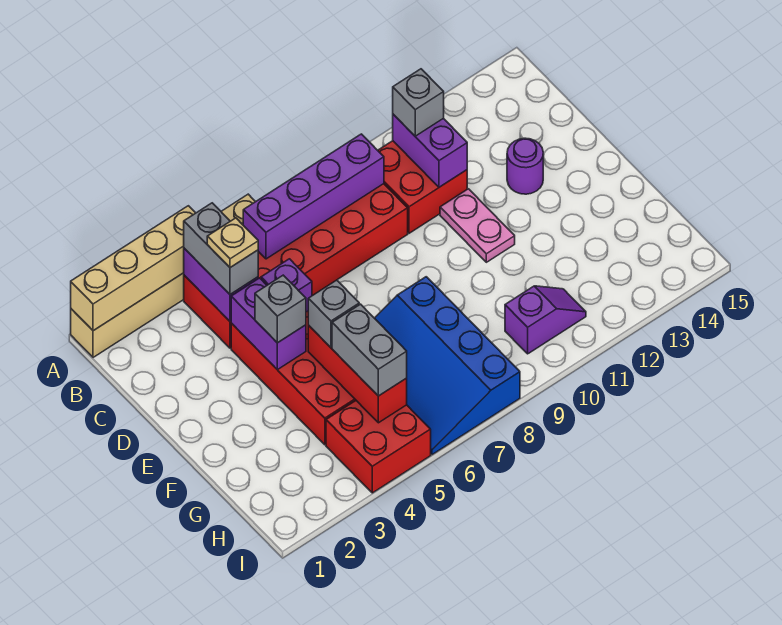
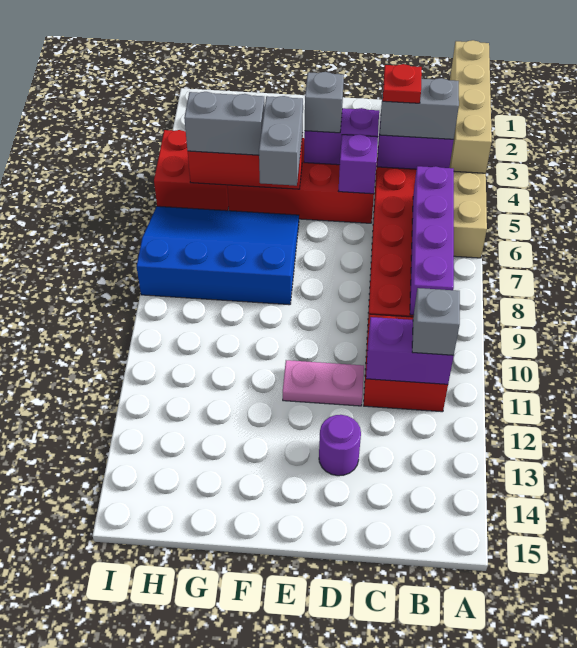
tan plate C4 level 4 -> red plate C4 level 4
grey brick F5 level 3 -> grey brick F5:F6 level 3
purple slope H10:H11 level 1 top 10 -> none

